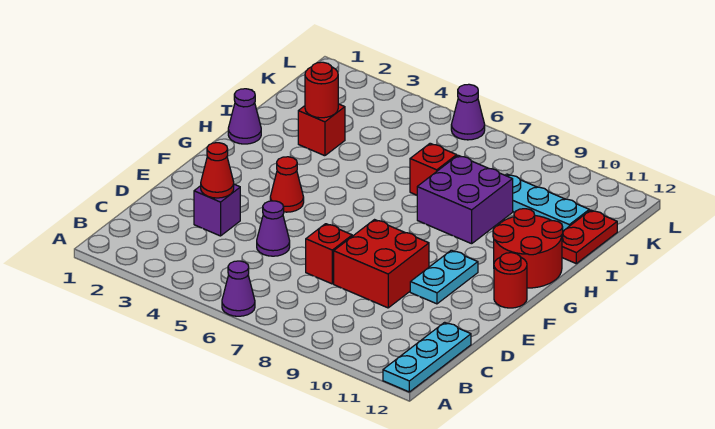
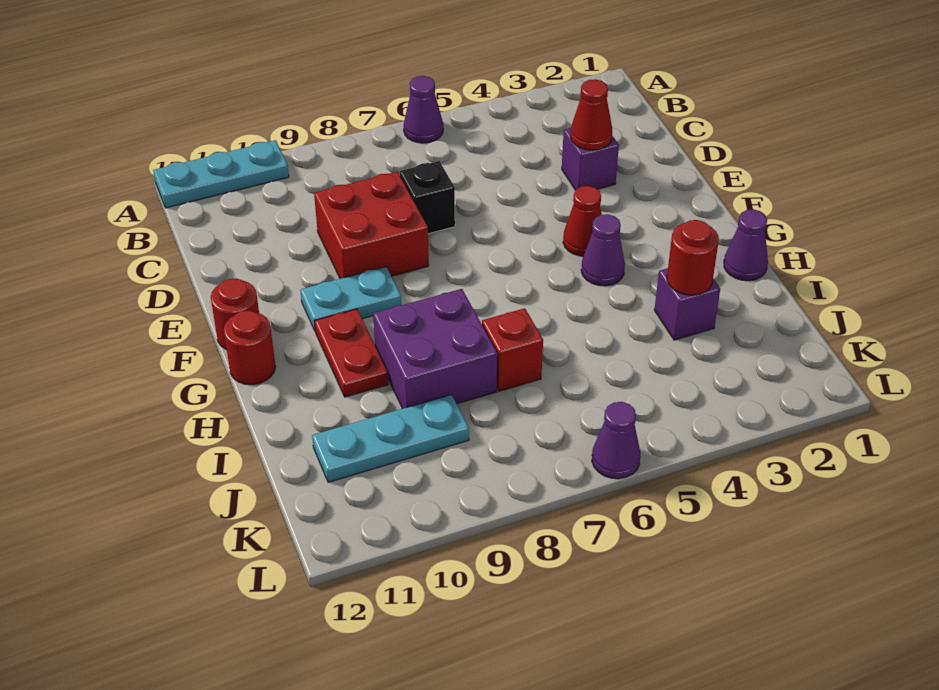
cyan plate A12:C12 level 1 -> cyan plate A10:A12 level 1
purple cone D5 level 1 -> purple cone G4 level 1
red brick D7 level 1 -> black brick D7 level 1
cyan plate E10:F10 level 1 -> cyan plate F9:F10 level 1
red round brick G11:H12 level 1 -> red round brick G12 level 1
red brick I3 level 1 -> purple brick I3 level 1
red plate I12:J12 level 1 -> red plate G10:H10 level 1

